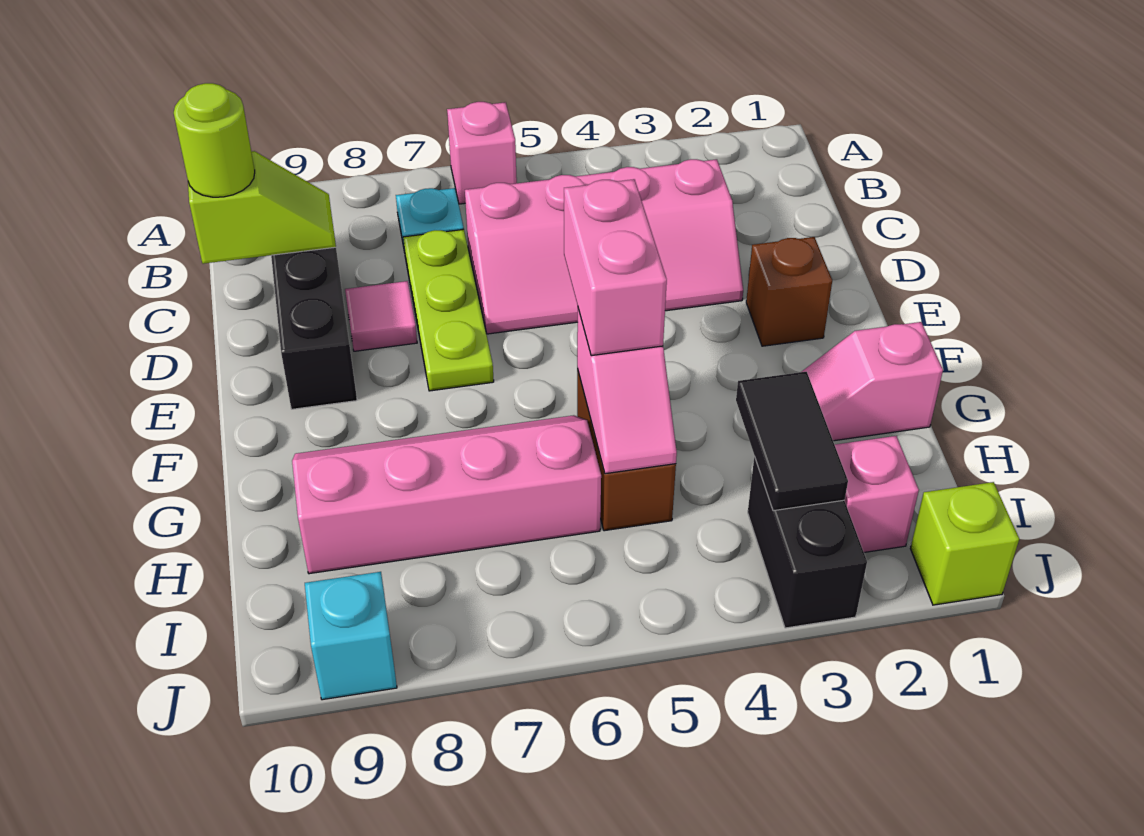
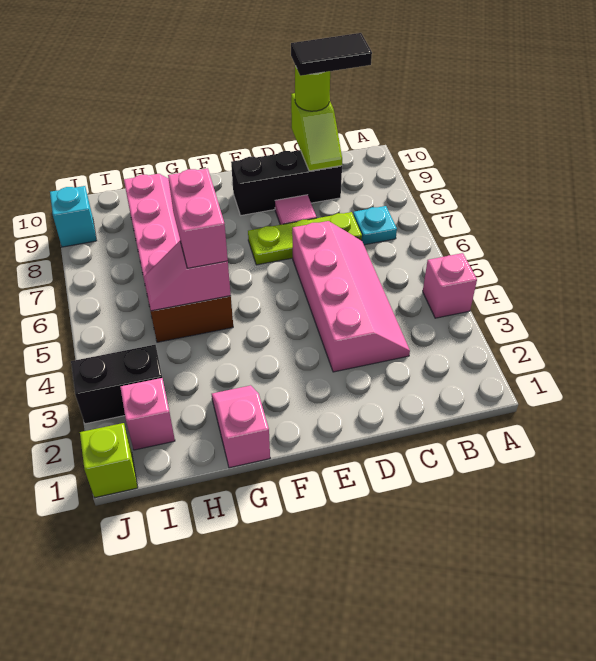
pink brick A6 level 1 -> pink brick A4 level 1
pink slope C3:D6 level 1 top C -> pink slope C3:D6 level 1 top D
brown brick E2 level 1 -> none
pink brick F5:G5 level 3 -> pink brick G5:G6 level 3
black tile H3:I3 level 2 -> black tile B10:C10 level 4

